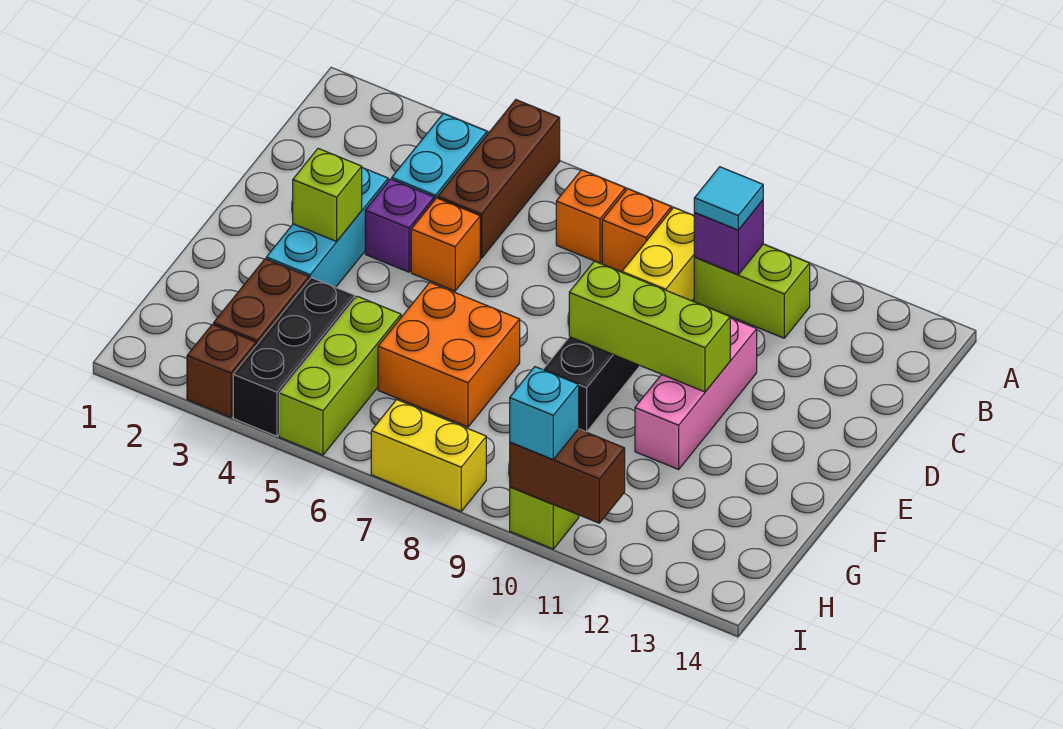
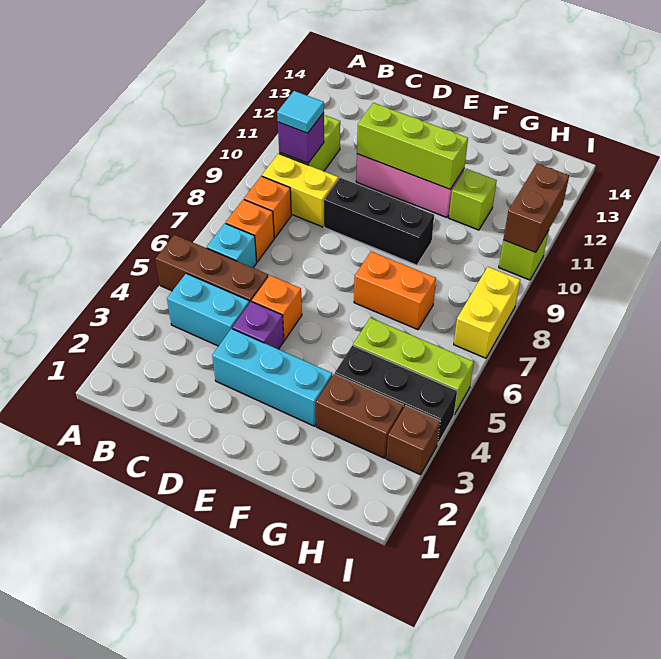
lime brick E3 level 2 -> lime brick G11 level 1
lime brick E9:E11 level 2 -> lime brick D11:F11 level 2
orange brick F6:G7 level 1 -> orange brick F7:G7 level 1
cyan brick I10 level 3 -> cyan brick B6 level 1

